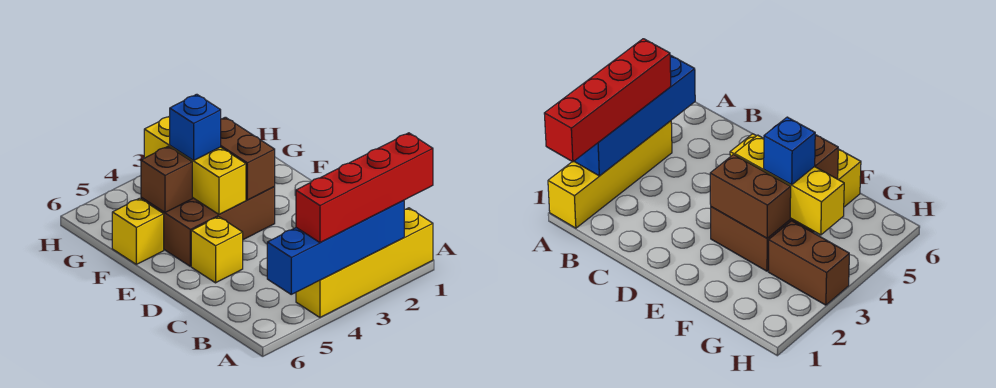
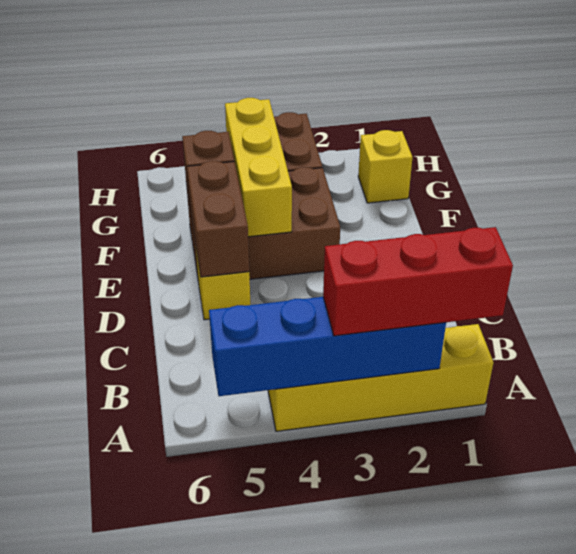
red brick A1:A4 level 3 -> red brick A1:A3 level 3
brown brick E3:F3 level 2 -> brown brick D5:E5 level 2
blue brick F4 level 3 -> none
yellow brick F6 level 1 -> yellow brick G1 level 1

